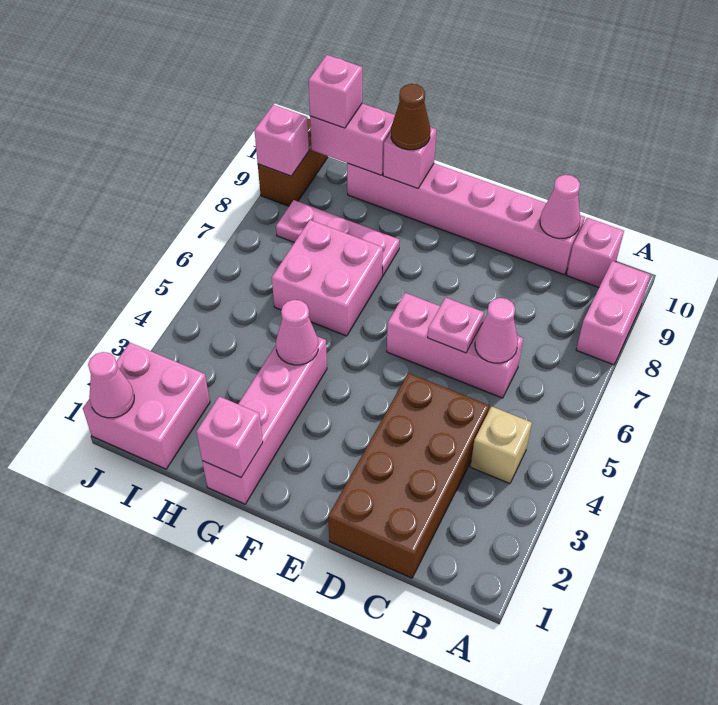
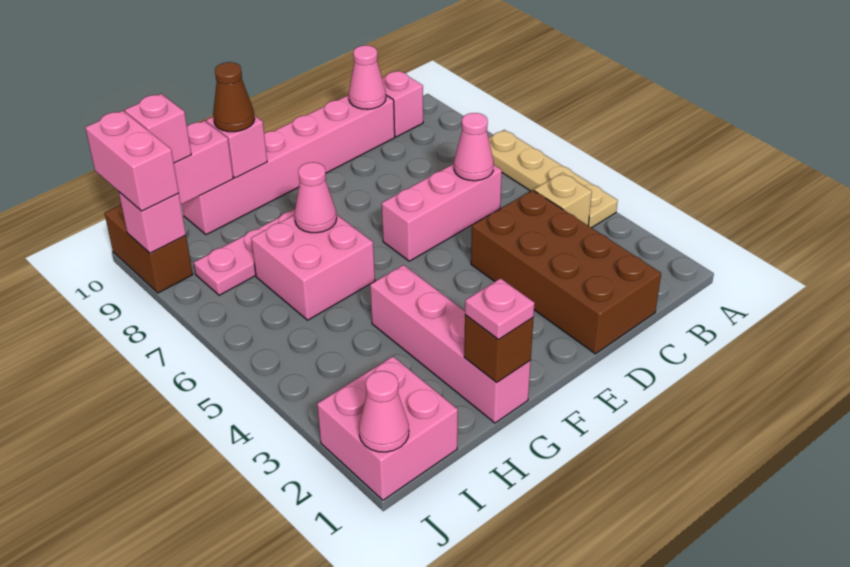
none -> tan plate A4:A7 level 1
pink brick A8:A9 level 1 -> pink brick J9:J10 level 3
pink plate D6 level 2 -> pink plate G1 level 3
pink brick G1 level 2 -> brown brick G1 level 2
pink cone G4 level 2 -> pink cone G7 level 2

